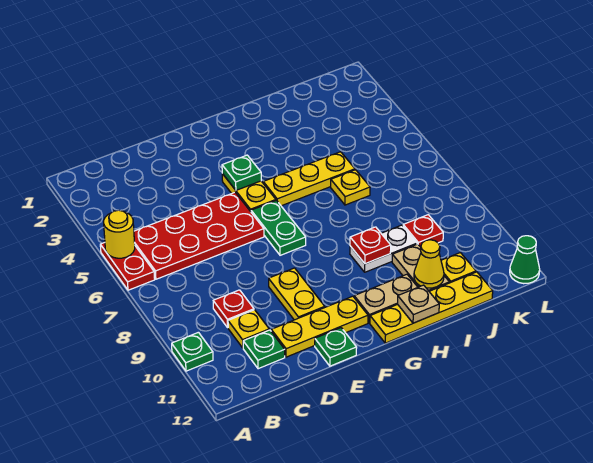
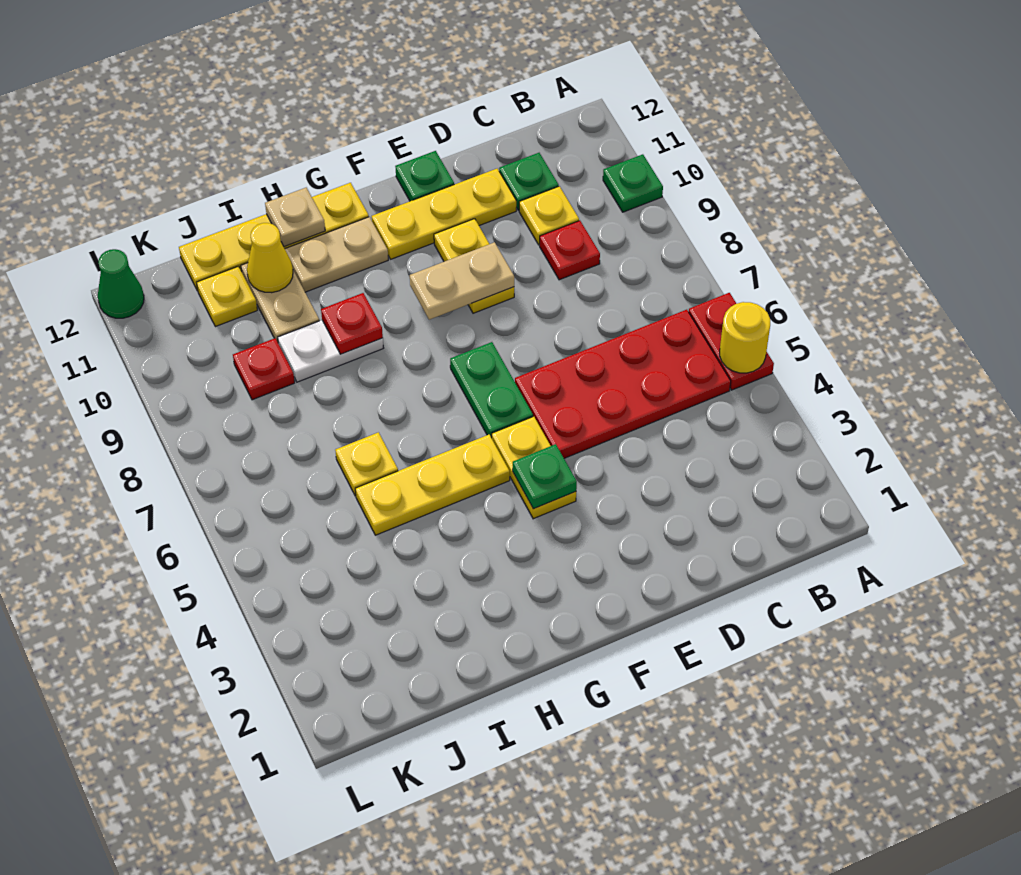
none -> tan plate E9:F9 level 2

